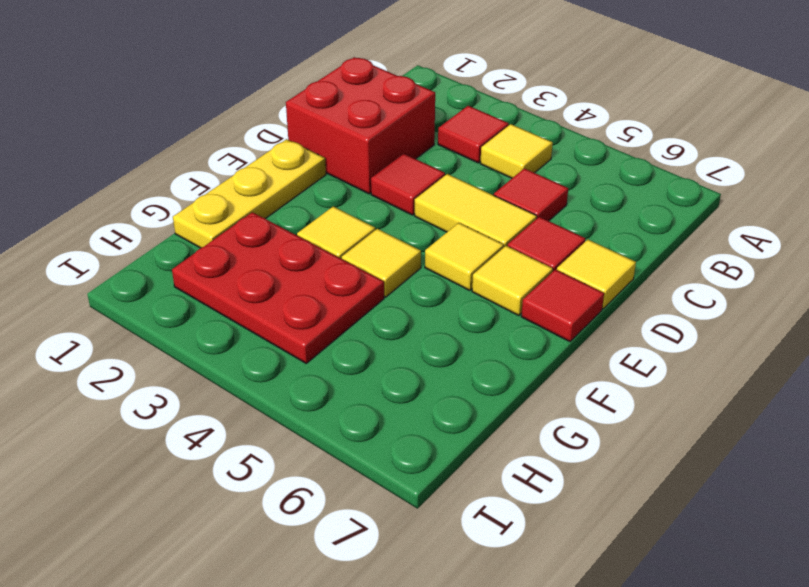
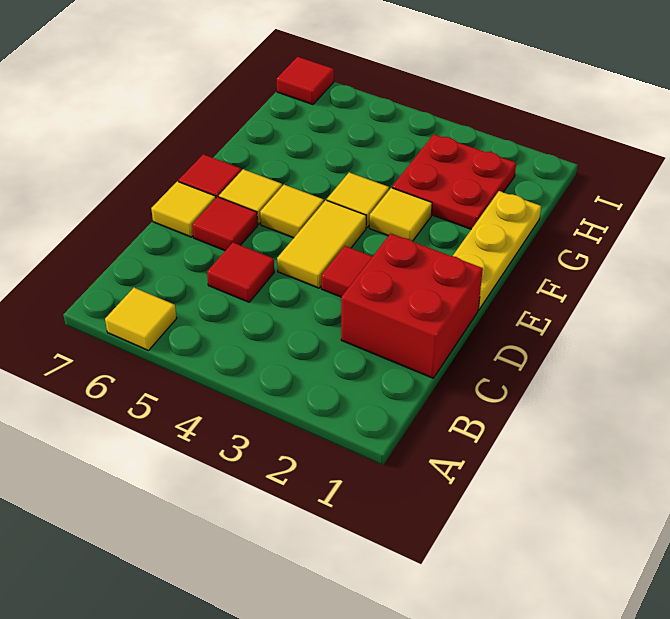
red tile B3 level 1 -> red tile I7 level 1
yellow tile B4 level 1 -> yellow tile A6 level 1
yellow tile D4:D5 level 1 -> yellow tile D4:E4 level 1
red plate G2:H4 level 1 -> red plate G2:H3 level 1

